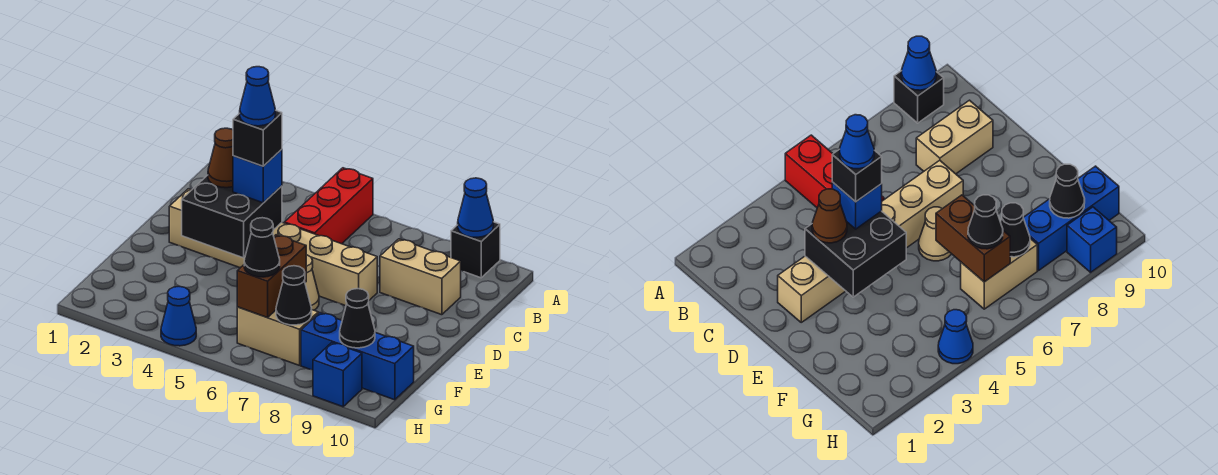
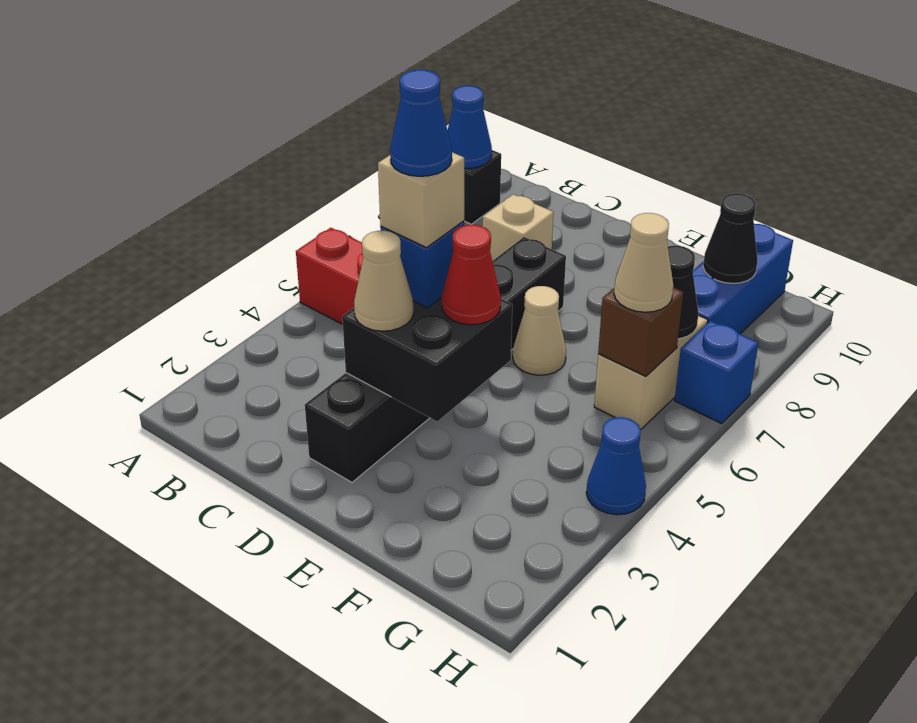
tan brick C8:C9 level 1 -> tan brick C8 level 1
tan brick D2:D7 level 1 -> black brick D2:D7 level 1
brown cone D3 level 3 -> tan cone D3 level 3
black brick D4 level 4 -> tan brick D4 level 4
none -> red cone E4 level 3
brown brick F6:G6 level 2 -> brown brick G6 level 2
black cone G6 level 3 -> tan cone G6 level 3
blue brick H9 level 1 -> blue brick H7 level 1

